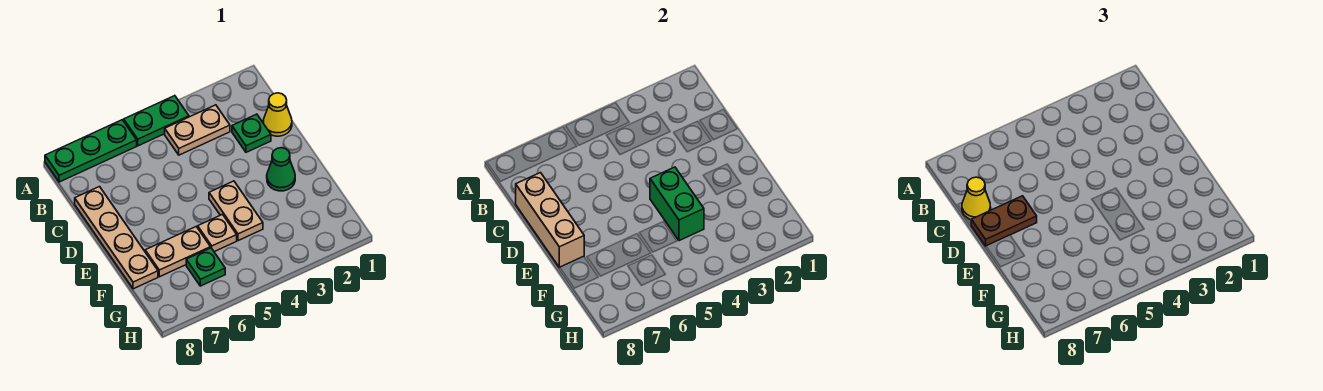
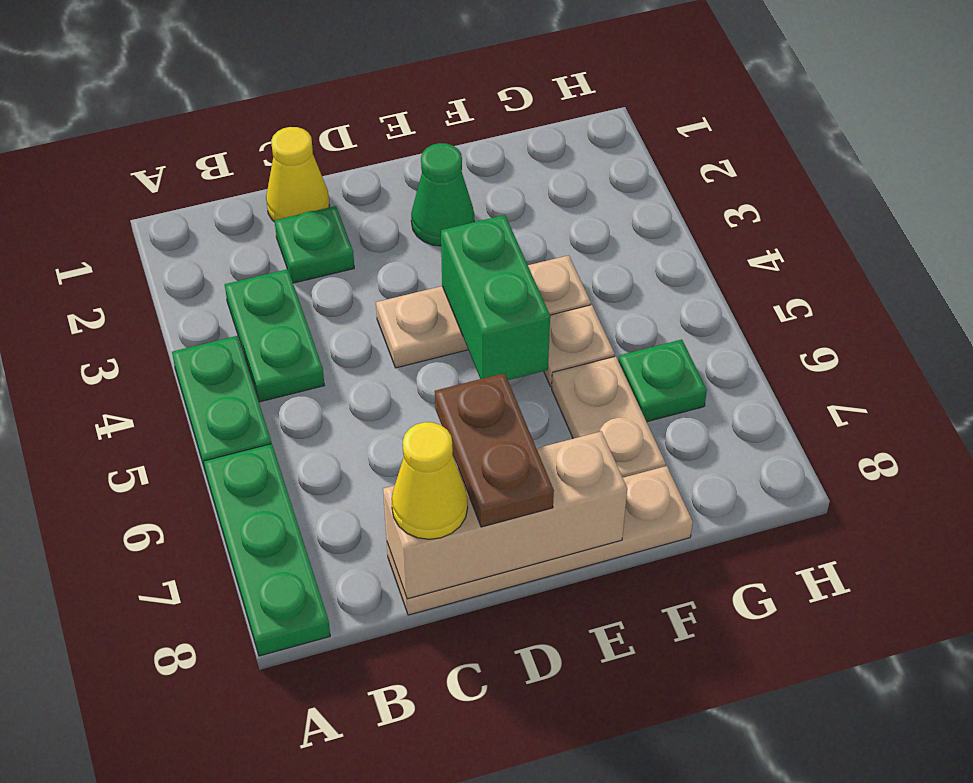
tan plate B3:B4 level 1 -> green plate B3:B4 level 1
tan plate E4:F4 level 1 -> tan plate D4:F4 level 1
green brick E4:F4 level 2 -> green brick E4:E5 level 2

